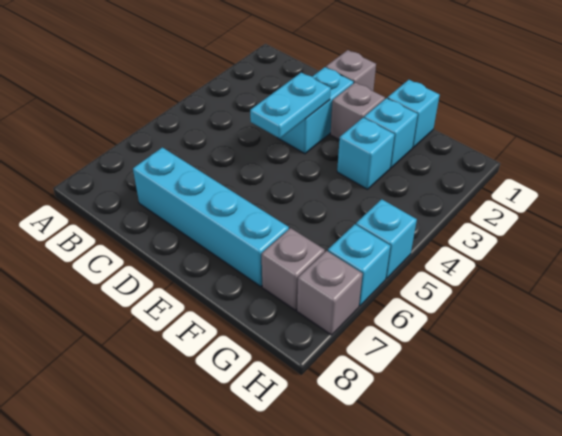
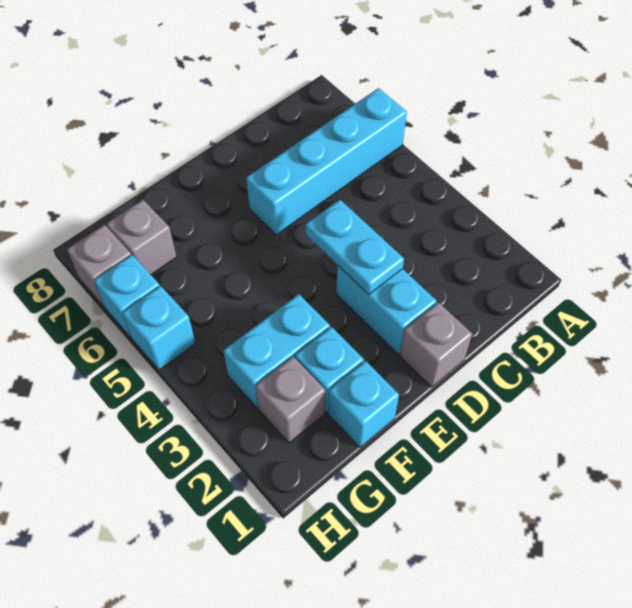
cyan brick C7:F7 level 1 -> cyan brick A6:D6 level 1
grey brick E2 level 1 -> grey brick G2 level 1
cyan brick F3 level 1 -> cyan brick F3:G3 level 1

